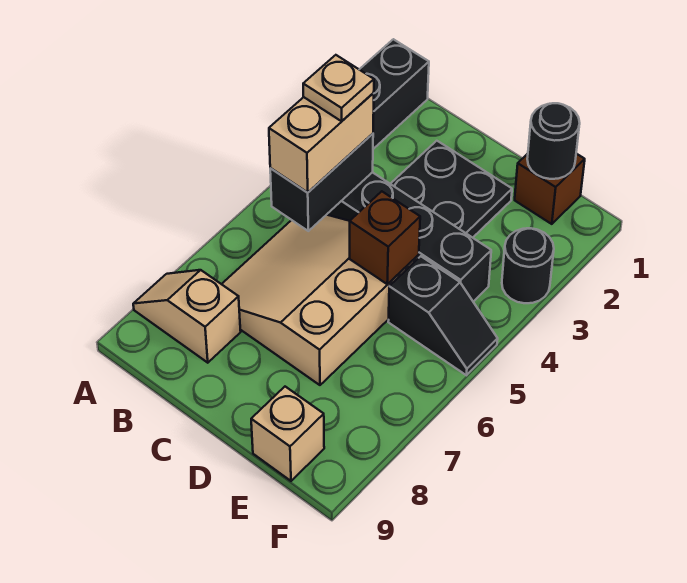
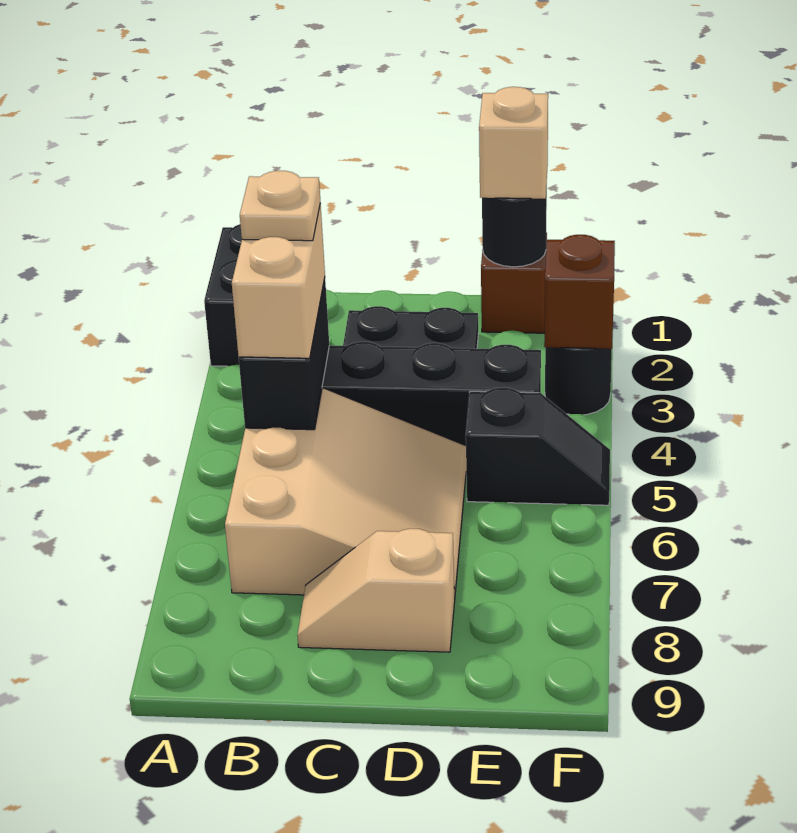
tan slope A8:B8 level 1 top B -> tan slope C8:D8 level 1 top D
tan slope B5:D7 level 1 top D -> tan slope B5:D7 level 1 top B
brown brick D5 level 2 -> brown brick F3 level 2
tan brick E9 level 1 -> tan brick E1 level 3

